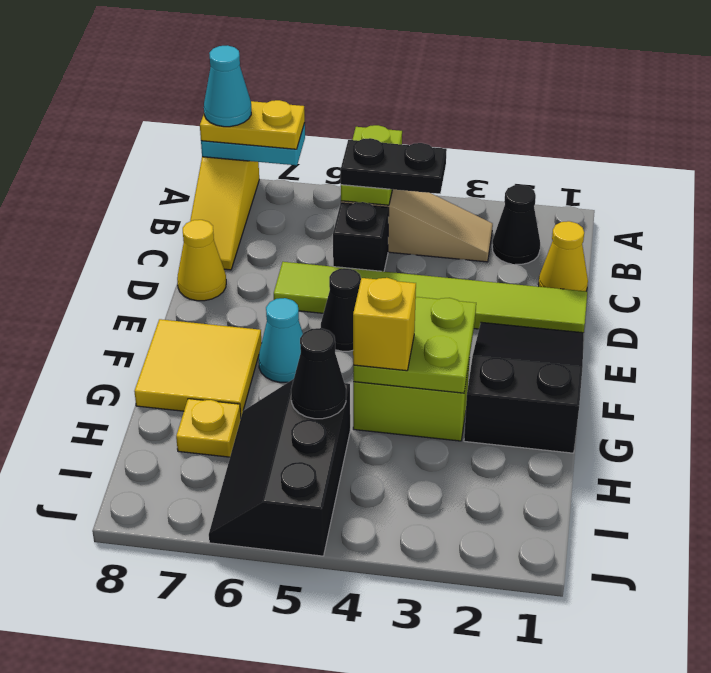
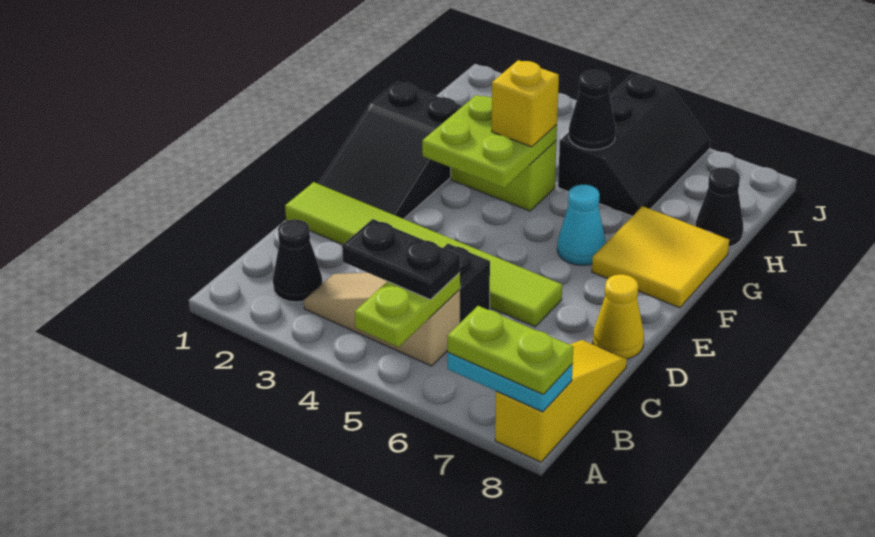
yellow plate A7:A8 level 3 -> lime plate A7:A8 level 3
cyan cone A8 level 4 -> none
yellow cone C1 level 1 -> none
black cone E5 level 1 -> black cone H8 level 1
yellow plate H7 level 1 -> none

